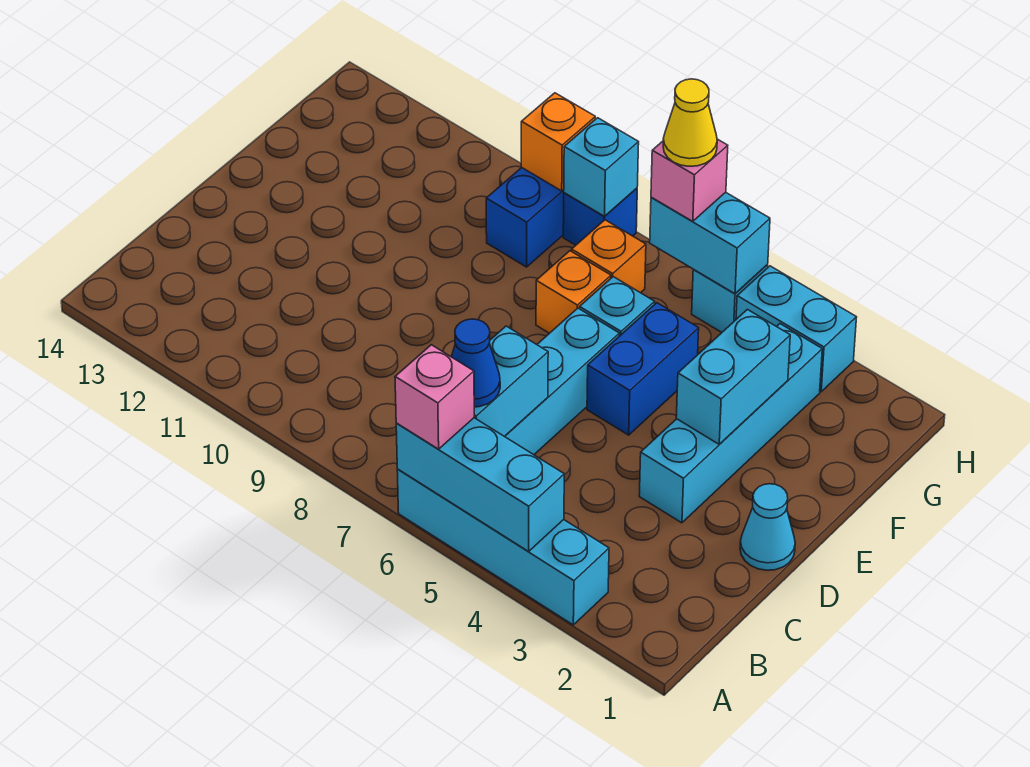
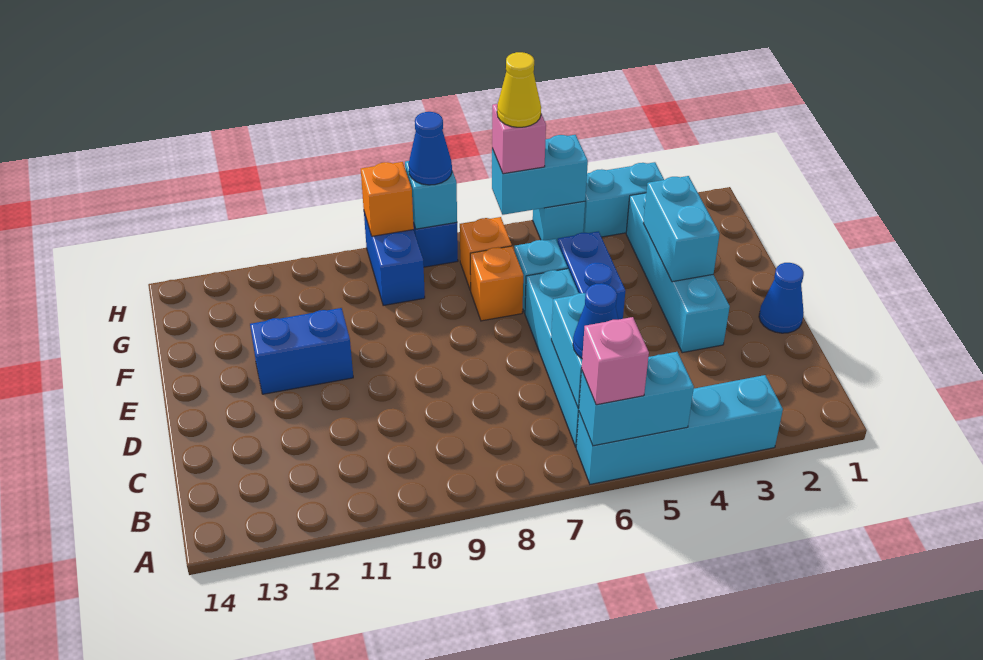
cyan brick A4:A6 level 2 -> cyan brick A5:A6 level 2
cyan cone D1 level 1 -> blue cone D1 level 1
none -> blue brick E11:E12 level 1
none -> blue cone H8 level 3

